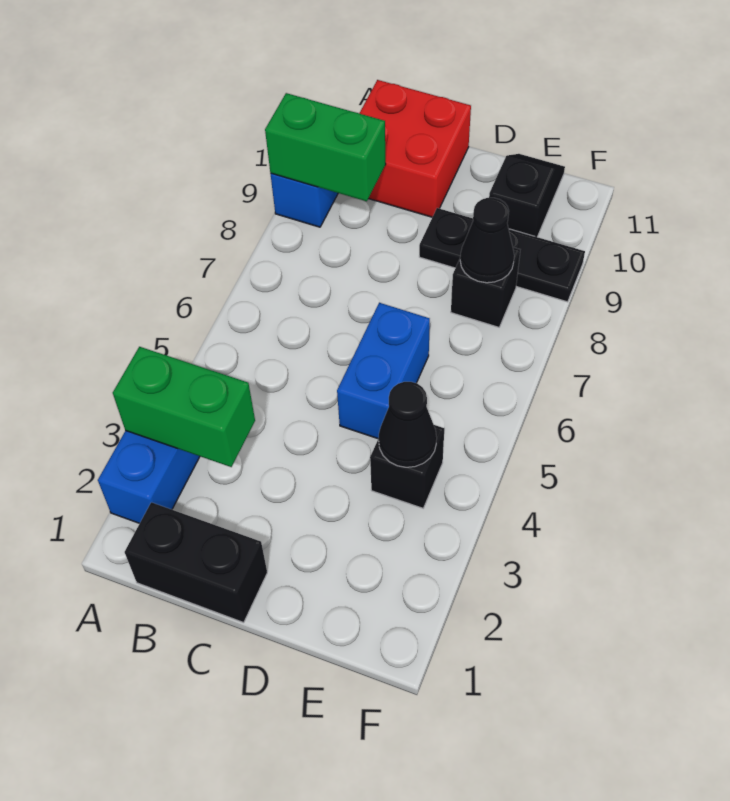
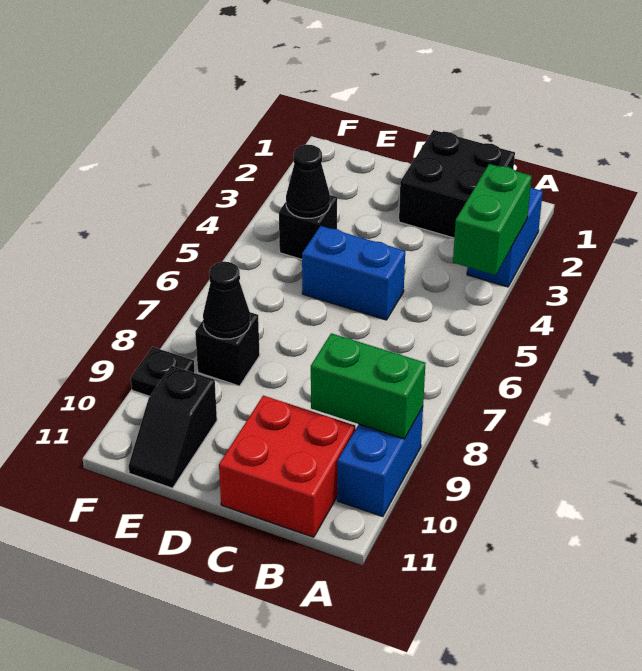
green brick A3:B3 level 2 -> green brick A3:A4 level 2
black brick B1:C1 level 1 -> black brick B1:C2 level 1
blue brick D5:D6 level 1 -> blue brick C5:D5 level 1
black plate D9:F9 level 1 -> black plate F9 level 1

